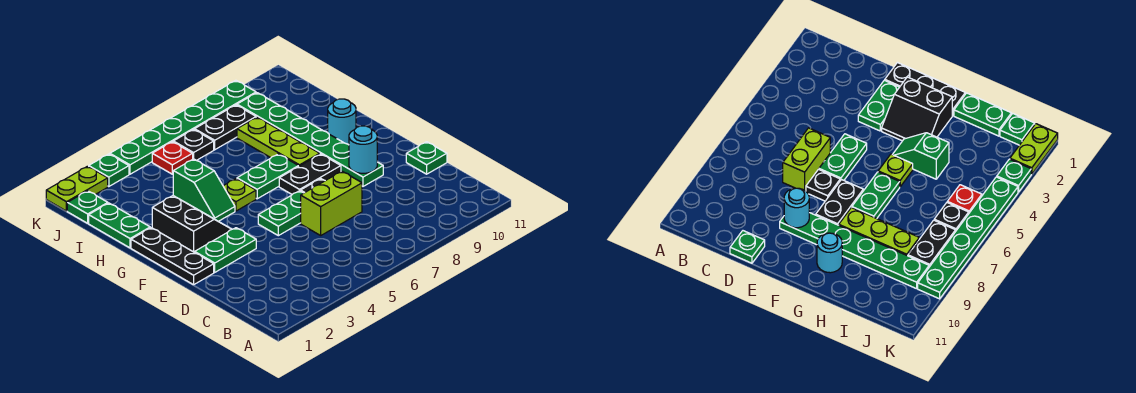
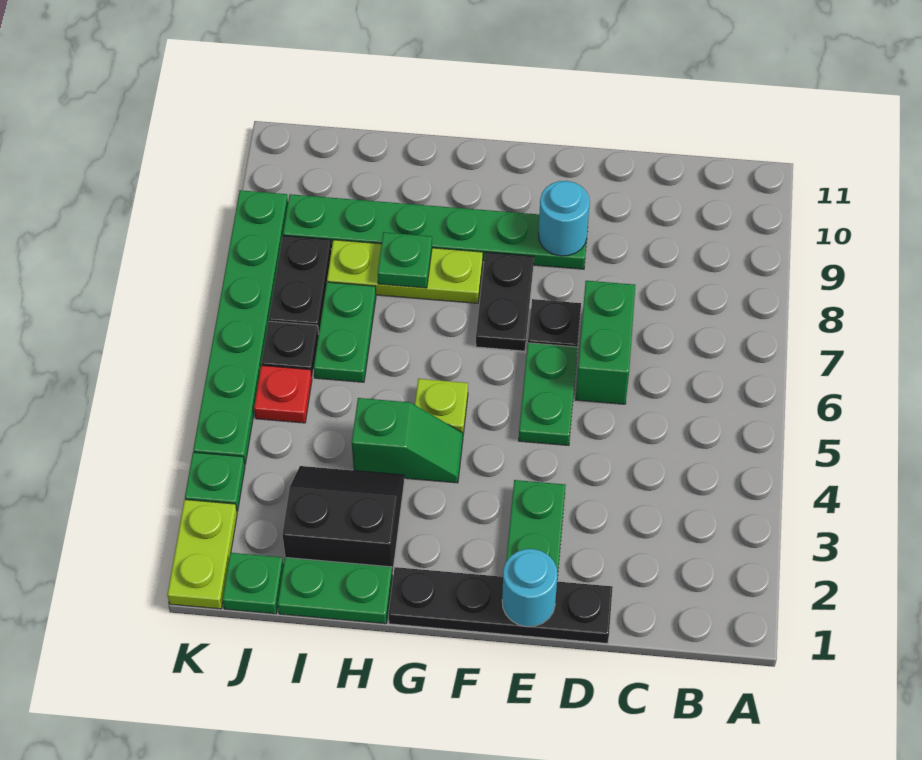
lime brick D6:D7 level 1 -> green brick D6:D7 level 1
green plate D11 level 1 -> green plate H8 level 2
black plate E1:G1 level 1 -> black plate D1:G1 level 1
black slope F2:G3 level 1 top 2 -> black slope H2:I3 level 1 top 2
green plate G6:G7 level 1 -> green plate I6:I7 level 1
cyan round brick G10 level 1 -> cyan round brick E1 level 2

